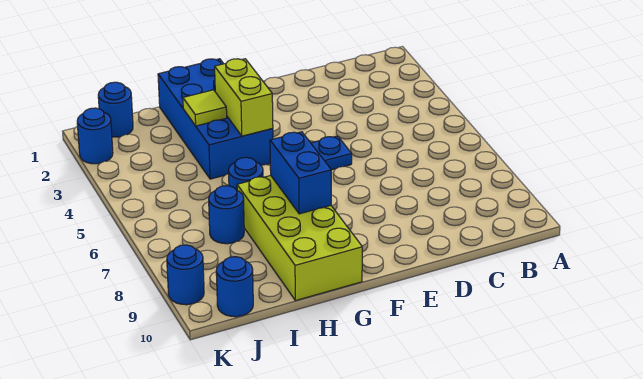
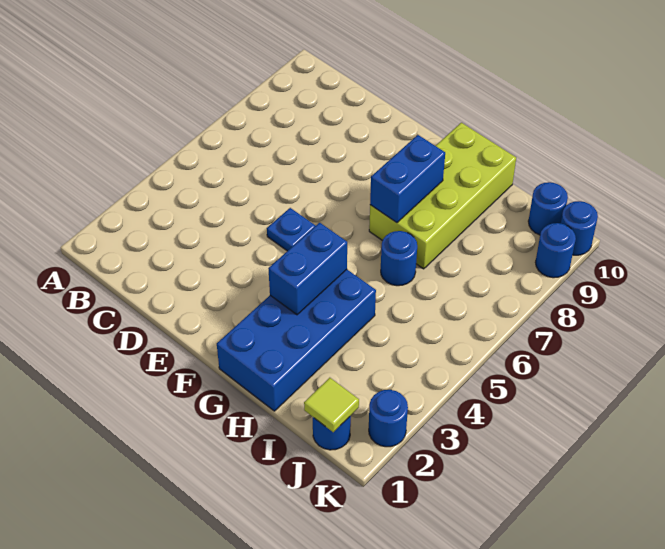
lime brick G3:G4 level 2 -> blue brick G3:G4 level 2
lime tile H3 level 2 -> lime tile J1 level 2
blue round brick I7 level 1 -> blue round brick K10 level 1

